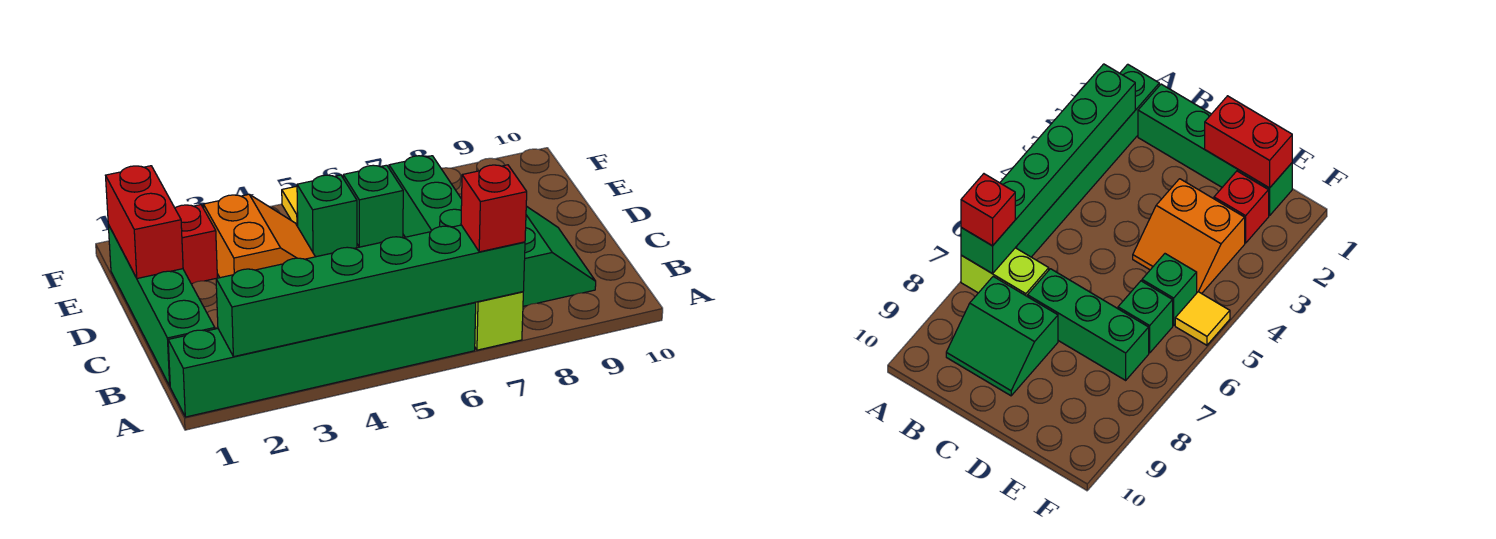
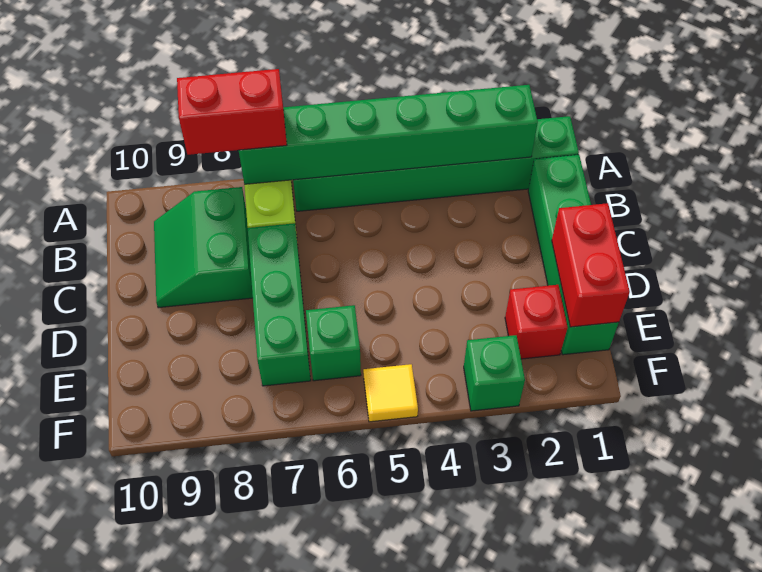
red brick A7 level 3 -> red brick A7:A8 level 3
orange slope D3:E4 level 1 top 3 -> none
green brick E5 level 1 -> green brick F3 level 1

